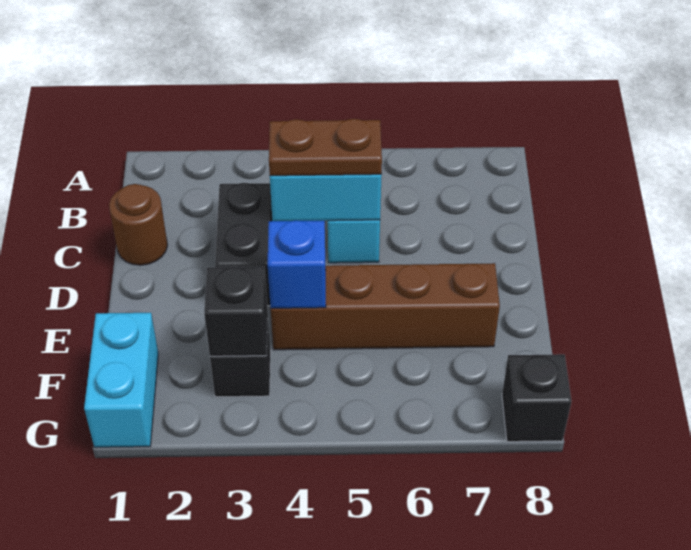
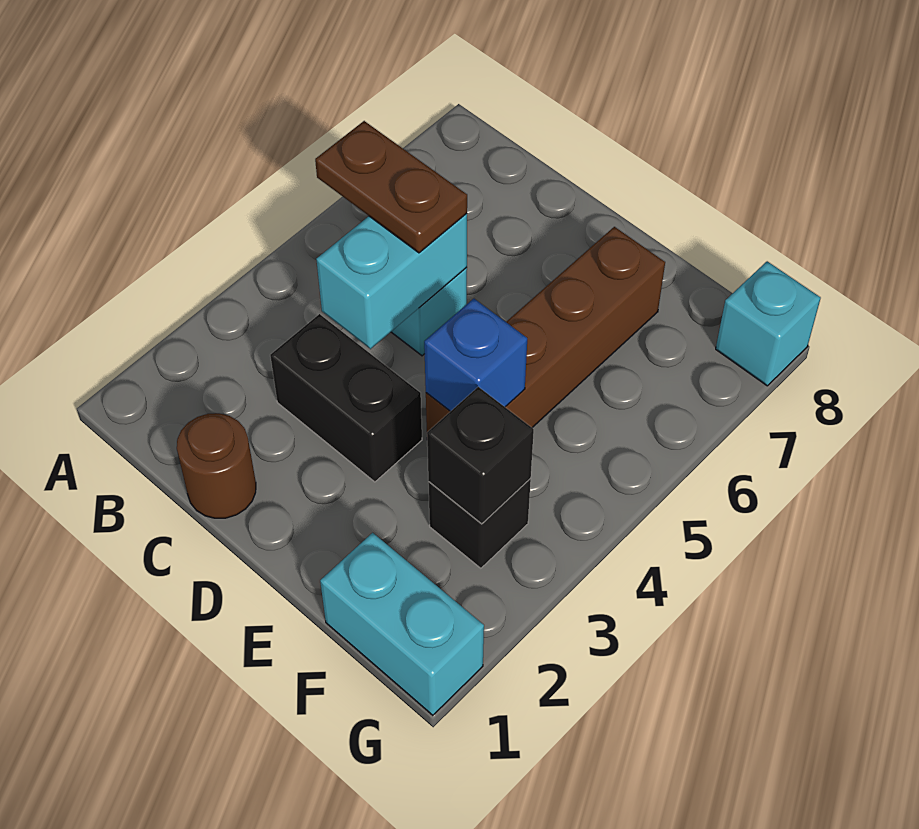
brown plate C4:C5 level 3 -> brown plate B5:C5 level 3
black brick G8 level 1 -> cyan brick G8 level 1

